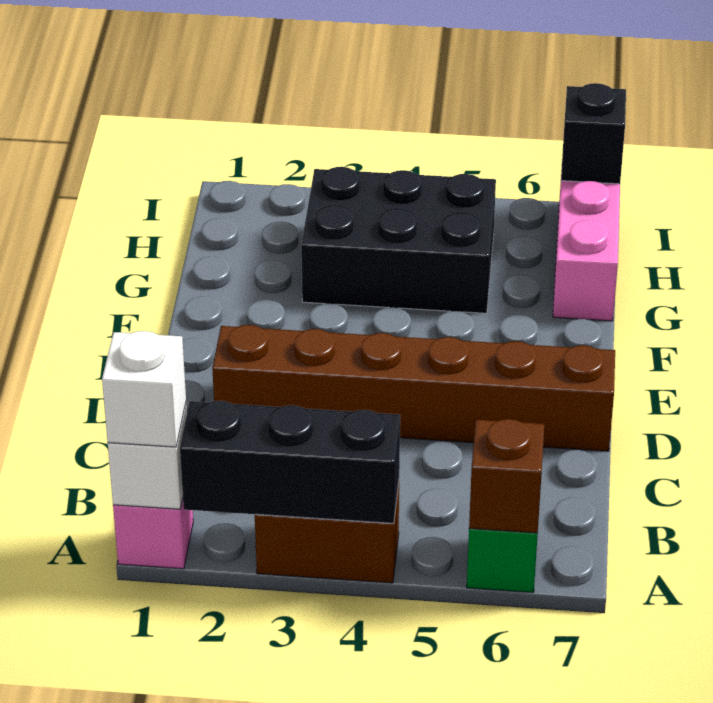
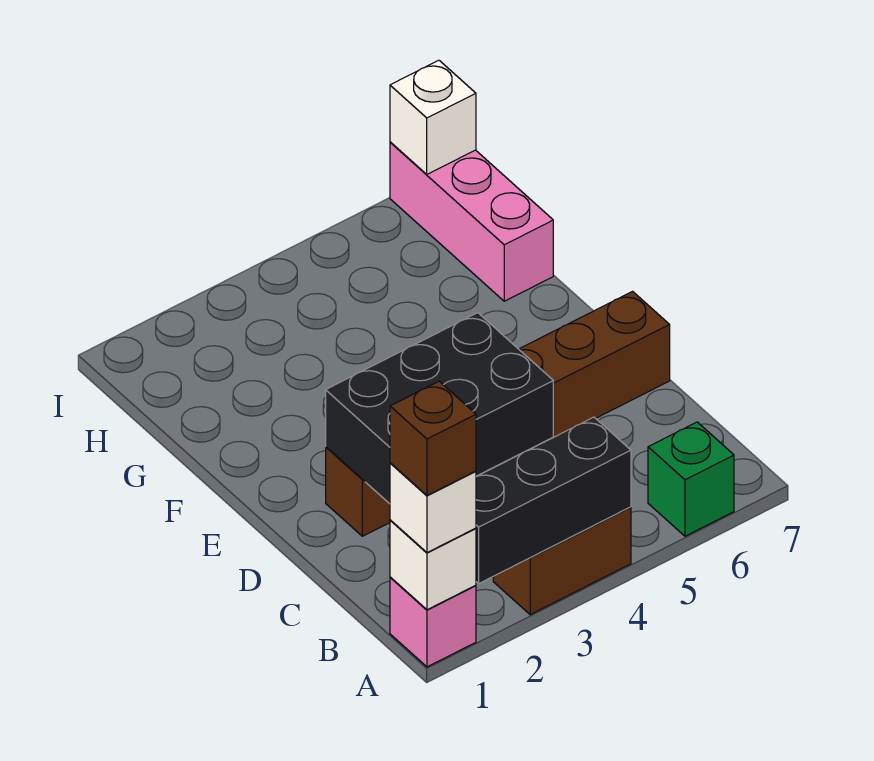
brown brick A6 level 2 -> brown brick A1 level 4
black brick G3:H5 level 1 -> black brick C2:D4 level 2
black brick I7 level 2 -> white brick I7 level 2

